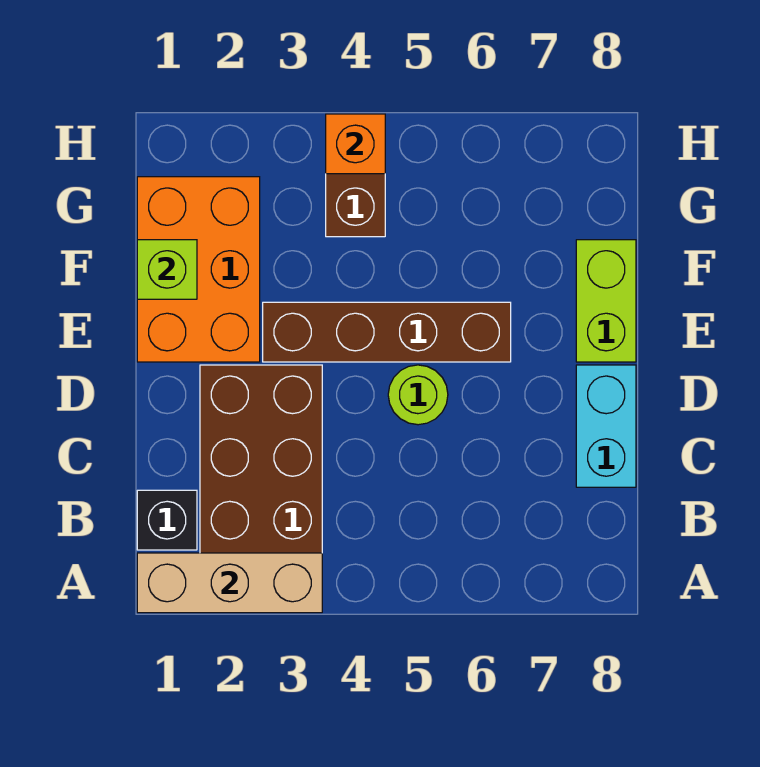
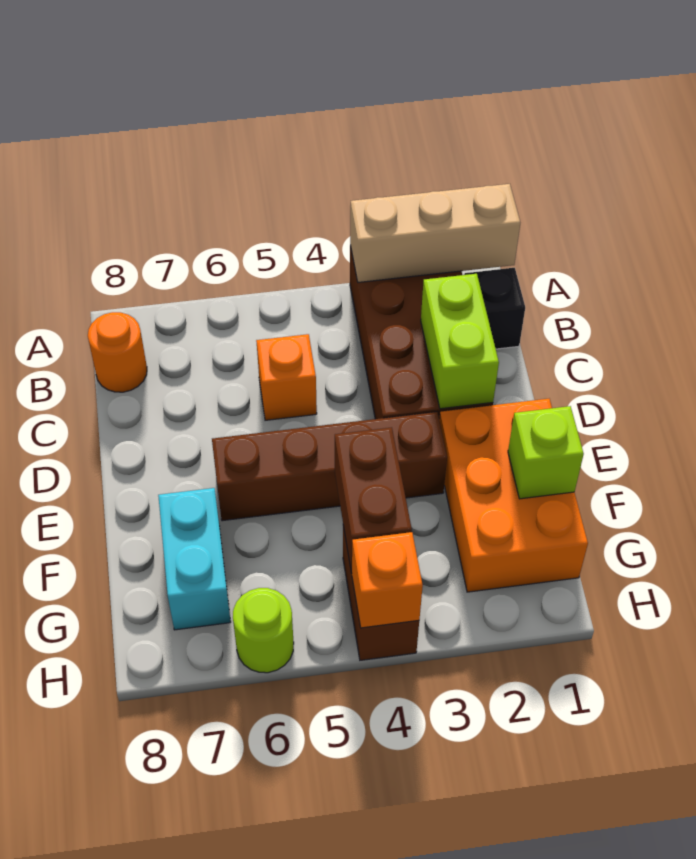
none -> orange round brick B8 level 1
none -> orange brick C5 level 1
cyan brick C8:D8 level 1 -> cyan brick F7:G7 level 1
lime round brick D5 level 1 -> lime round brick H6 level 1
lime brick E8:F8 level 1 -> lime brick C2:D2 level 2
none -> brown brick F4:G4 level 2

